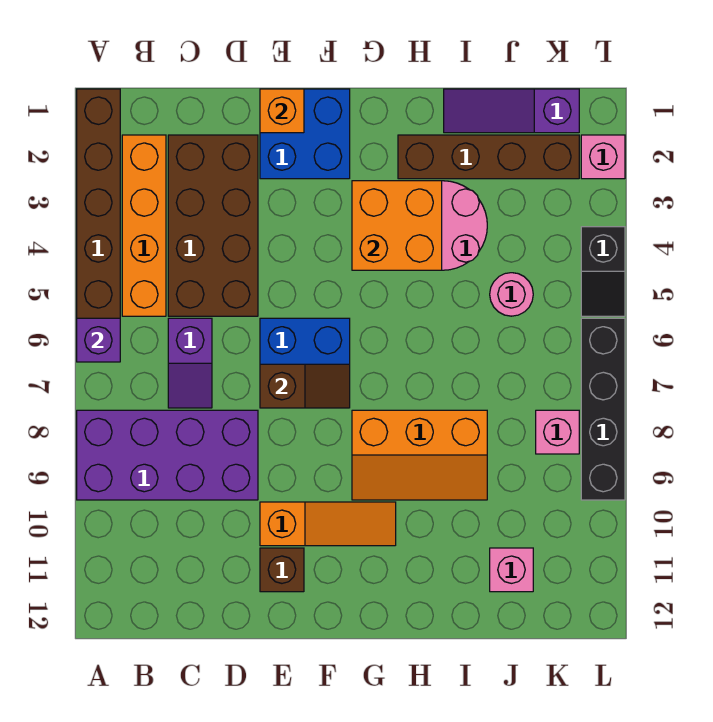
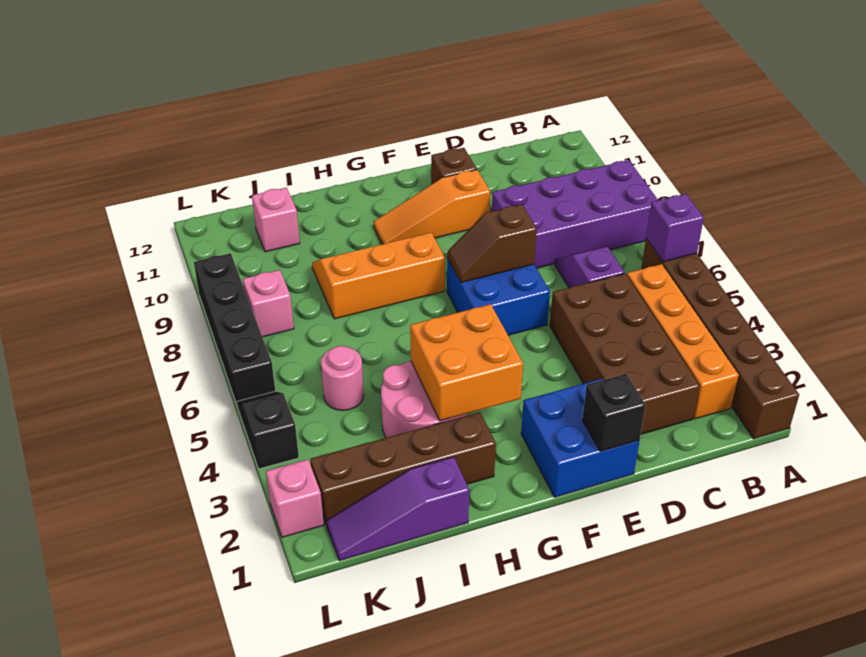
orange brick E1 level 2 -> black brick E1 level 2
purple slope I1:K1 level 1 top K -> purple slope I1:K1 level 1 top I

